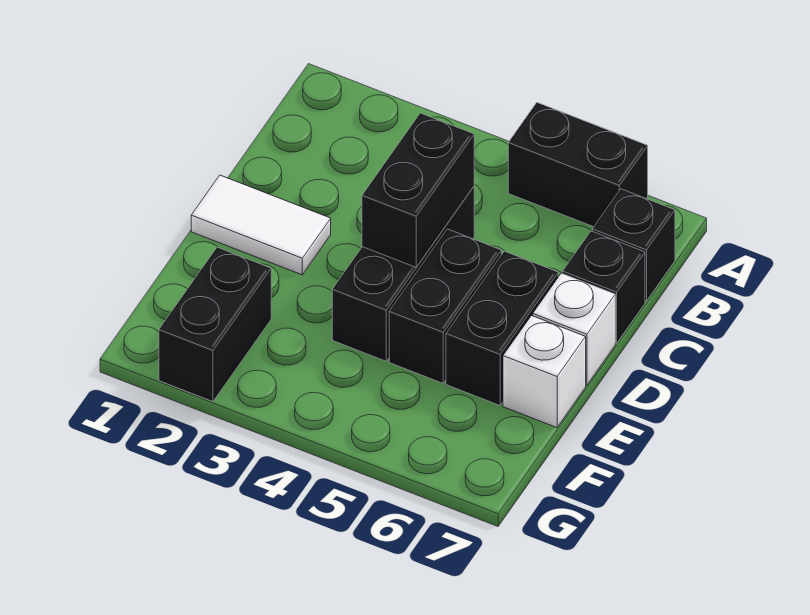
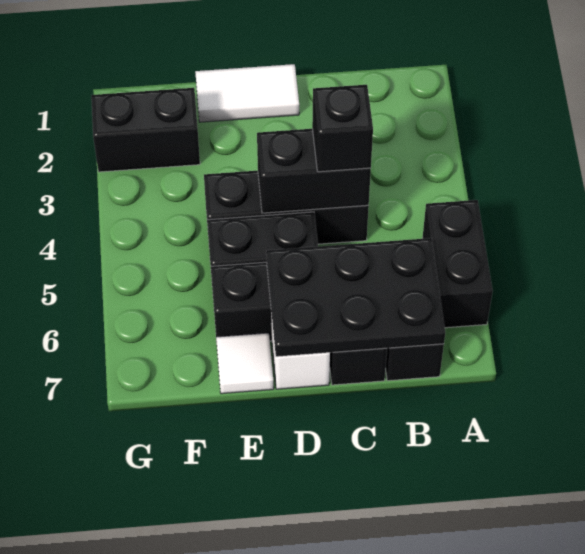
none -> black plate B6:D7 level 2
none -> black brick C4 level 3
white tile D1:D2 level 1 -> white tile D1:E1 level 1
white brick E7 level 1 -> white tile E7 level 1

